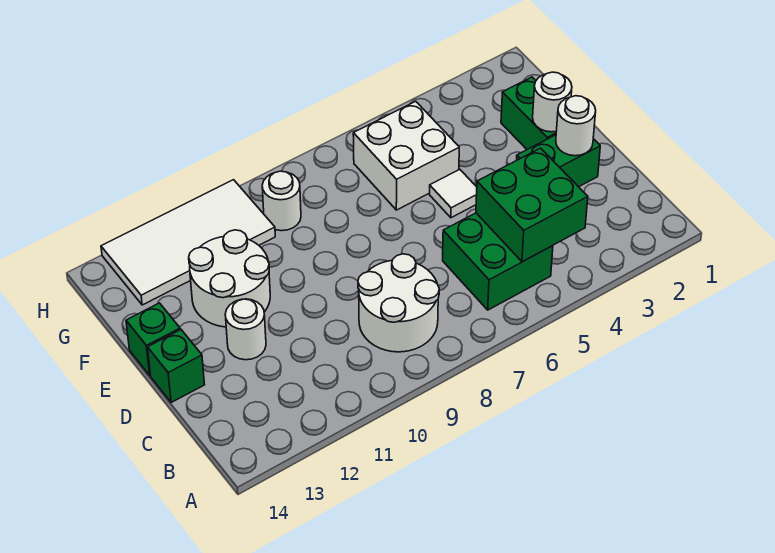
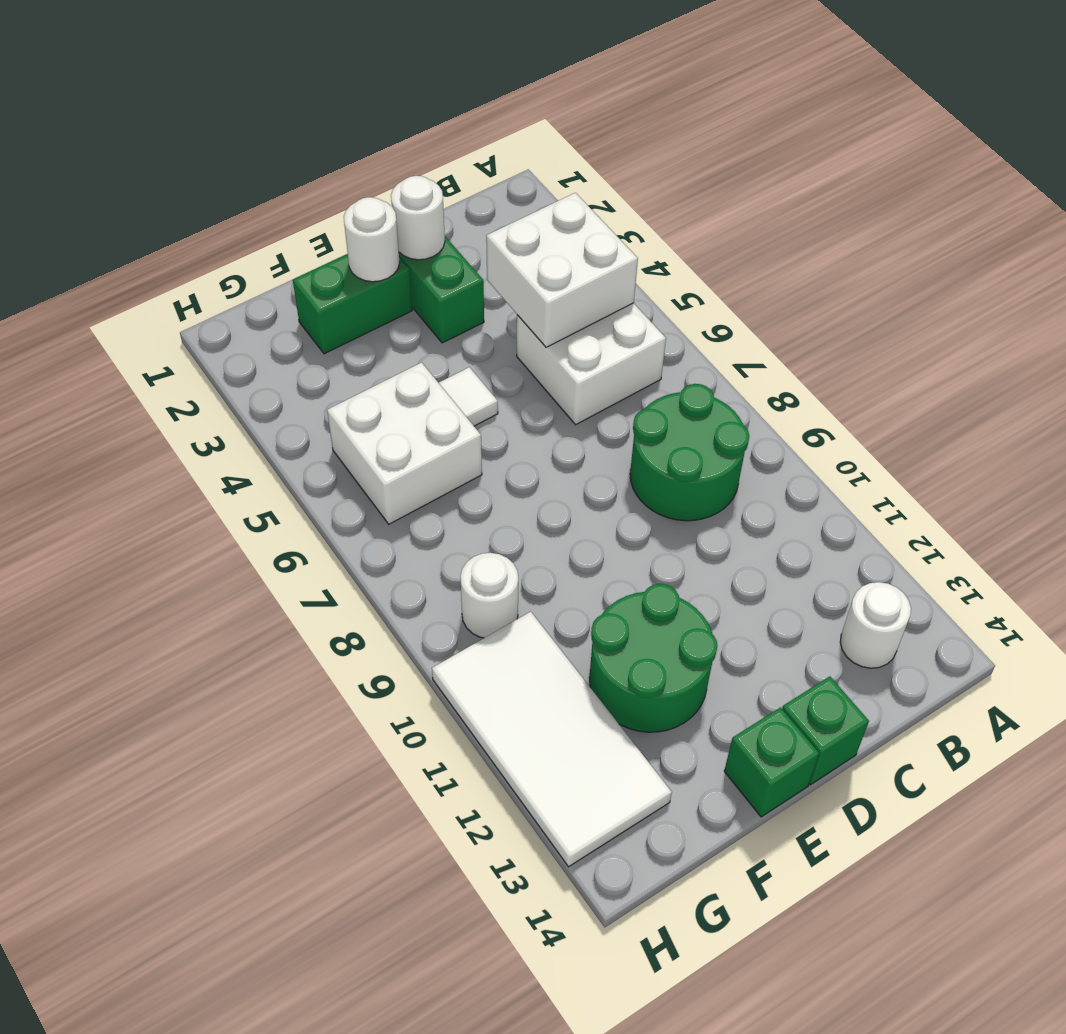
green brick B4:C5 level 2 -> white brick B4:C5 level 2
green brick B5:C6 level 1 -> white brick B5:C6 level 1
white round brick B8:C9 level 1 -> green round brick B8:C9 level 1
white round brick D12 level 1 -> white round brick B13 level 1
white round brick E11:F12 level 1 -> green round brick E11:F12 level 1

